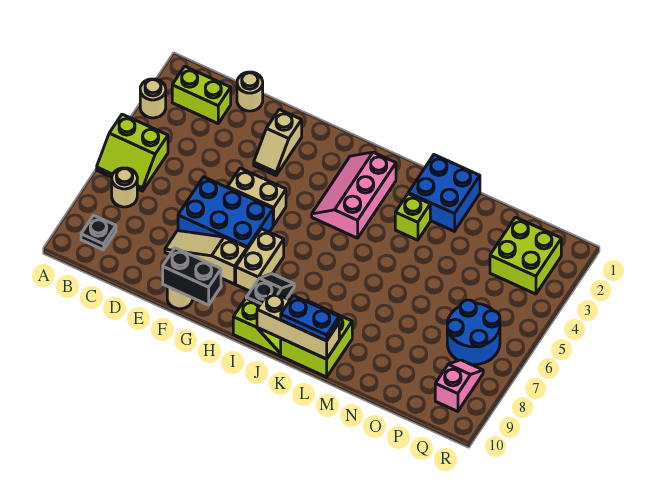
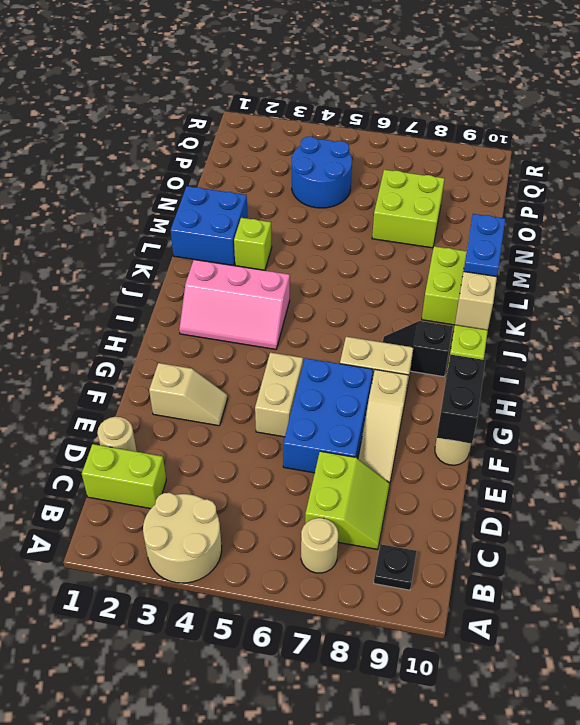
tan round brick A3 level 1 -> tan round brick A3:B4 level 1
lime slope A5:B6 level 1 top 5 -> lime slope C7:D8 level 1 top 7
lime brick B2:C2 level 1 -> lime brick C1:C2 level 1
lime brick P2:Q3 level 1 -> lime brick N7:O8 level 1
blue round brick P6:Q7 level 1 -> blue round brick O4:P5 level 1
pink slope Q8:Q9 level 1 top 9 -> none

